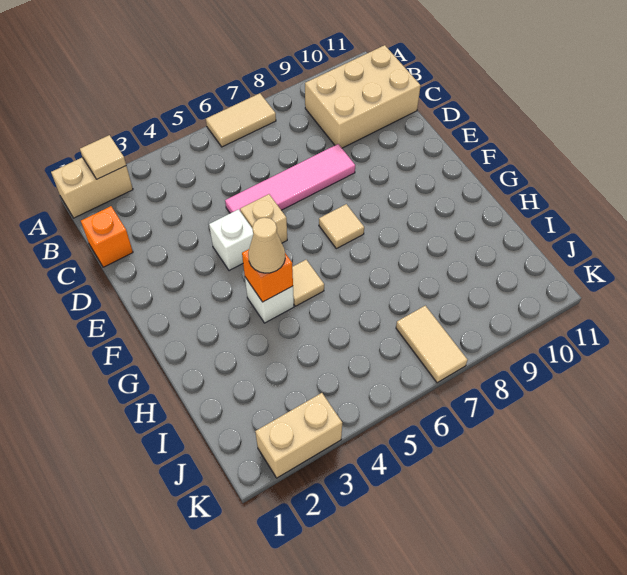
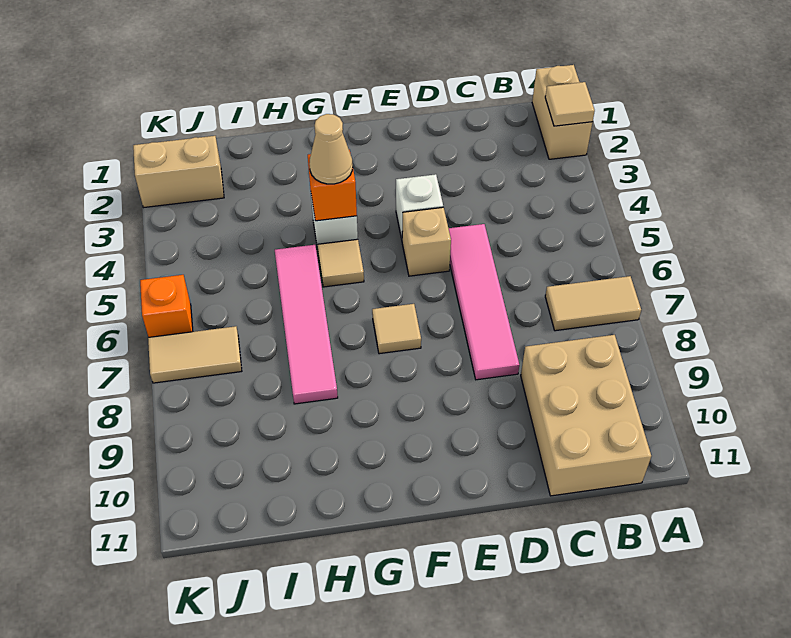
tan tile A6:A7 level 1 -> tan tile A7:B7 level 1
orange brick C1 level 1 -> orange brick K6 level 1
none -> pink tile H5:H8 level 1
tan brick K2:K3 level 1 -> tan brick J2:K2 level 1

